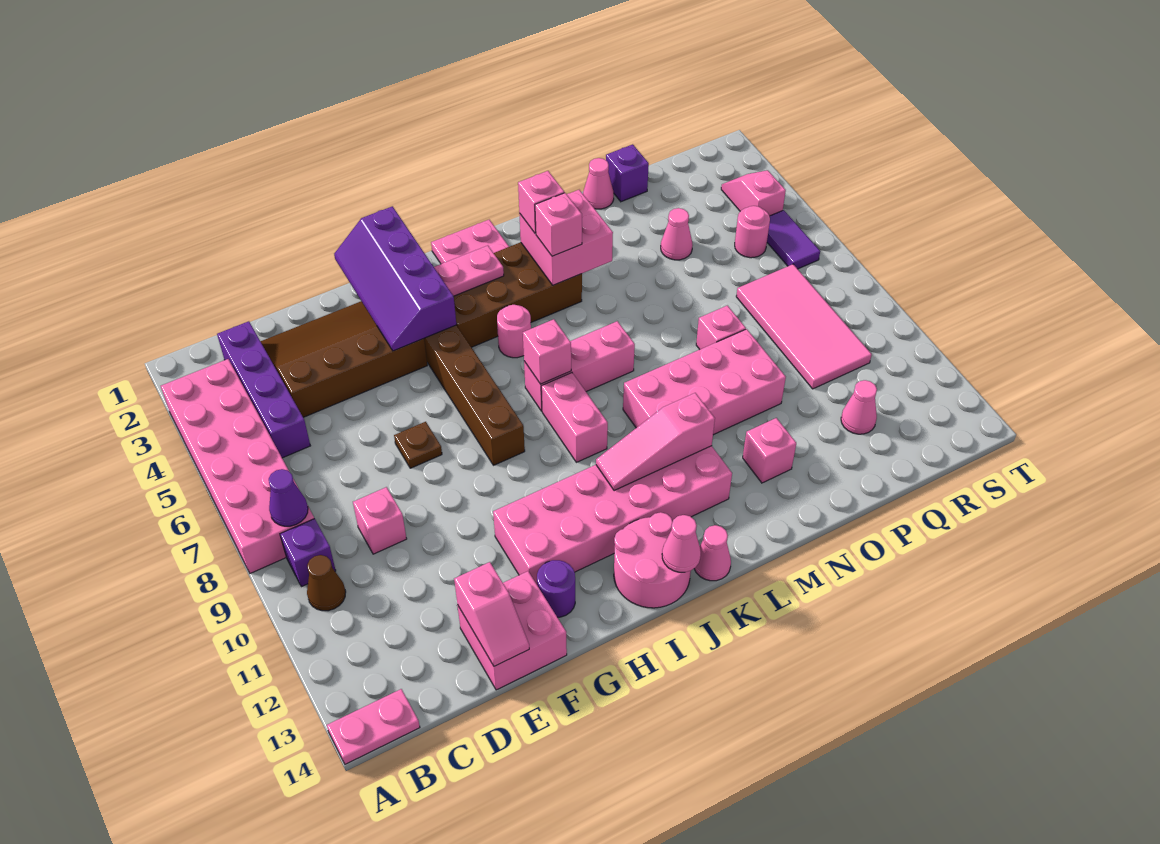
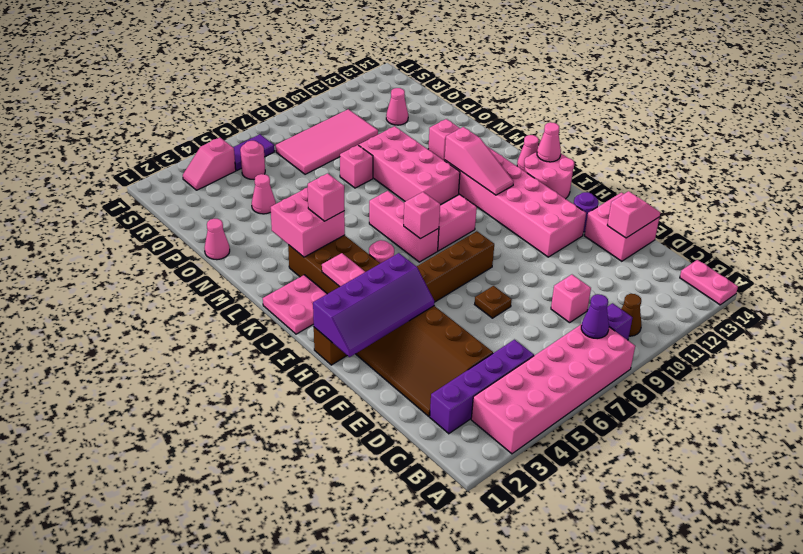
pink brick L3 level 3 -> none
purple brick P1 level 1 -> none

